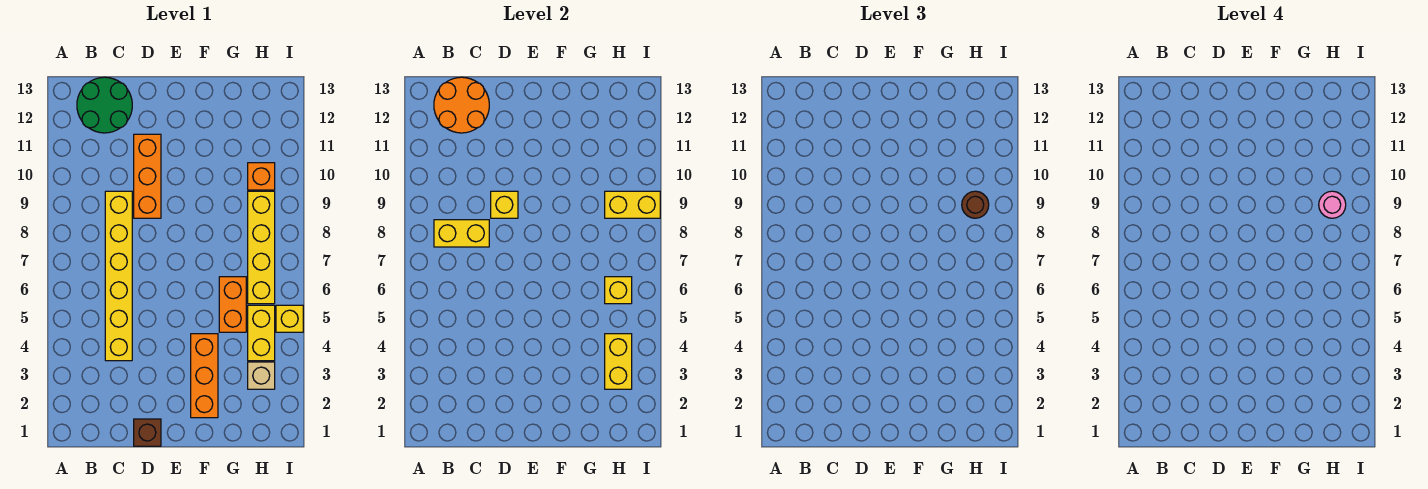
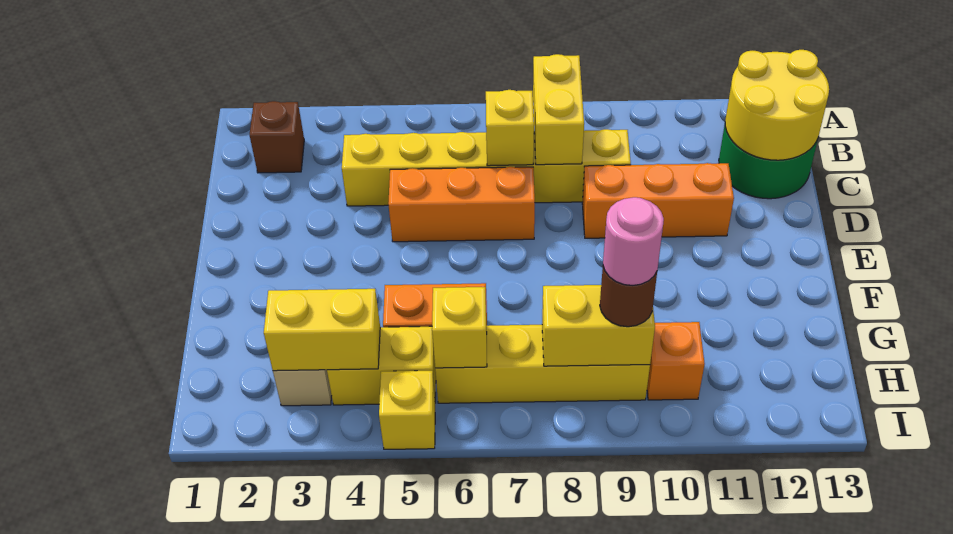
orange round brick B12:C13 level 2 -> yellow round brick B12:C13 level 2
brown brick D1 level 1 -> brown brick B2 level 1
yellow brick D9 level 2 -> yellow brick C7 level 2
orange brick F2:F4 level 1 -> orange brick D5:D7 level 1
yellow brick H9:I9 level 2 -> yellow brick H8:H9 level 2

